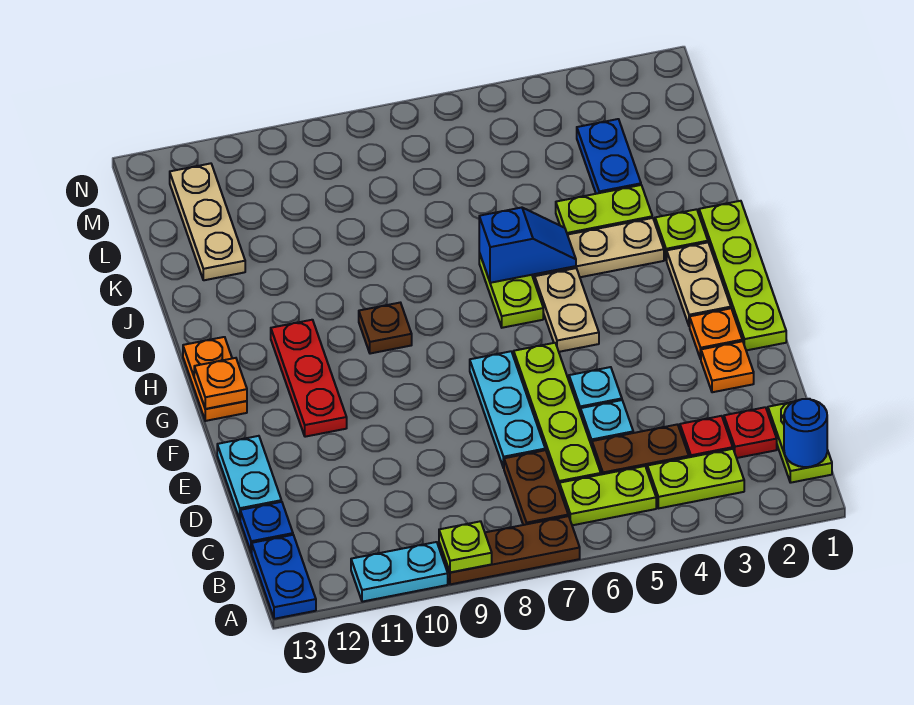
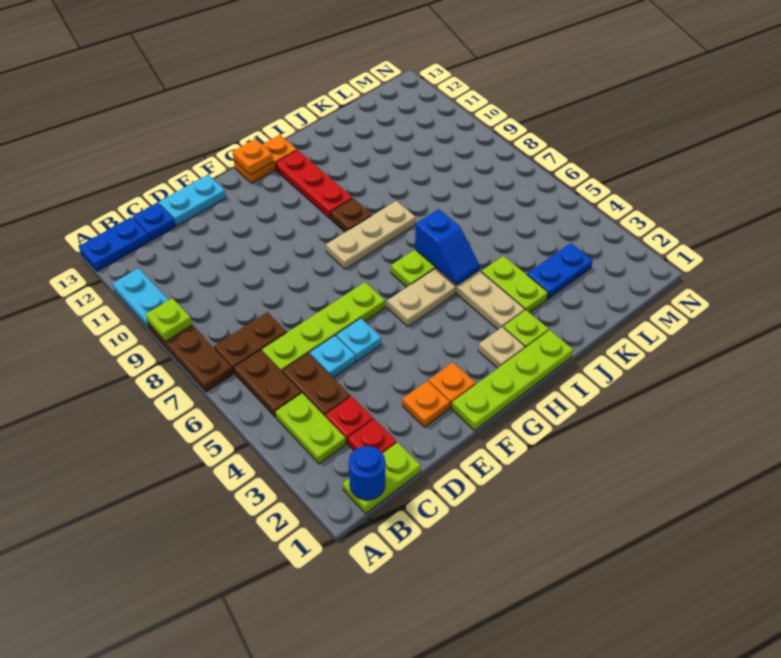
lime plate B5:B6 level 1 -> brown plate B5:B6 level 1
cyan plate D7:F7 level 1 -> none
red plate F11:H11 level 1 -> red plate H10:H12 level 1
tan plate G2:H2 level 1 -> tan plate H2 level 1
tan plate K12:M12 level 1 -> tan plate G8:I8 level 1

